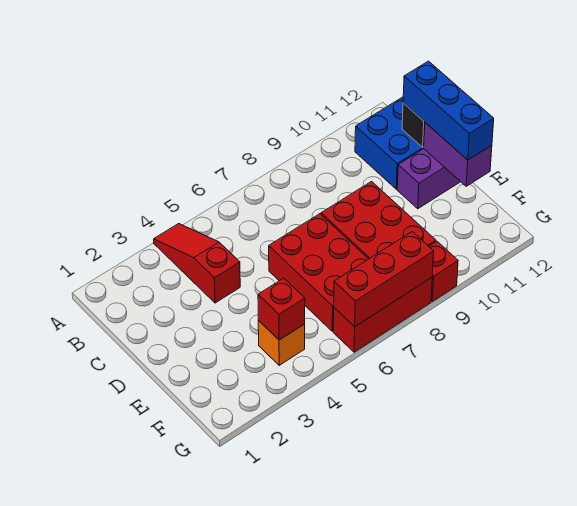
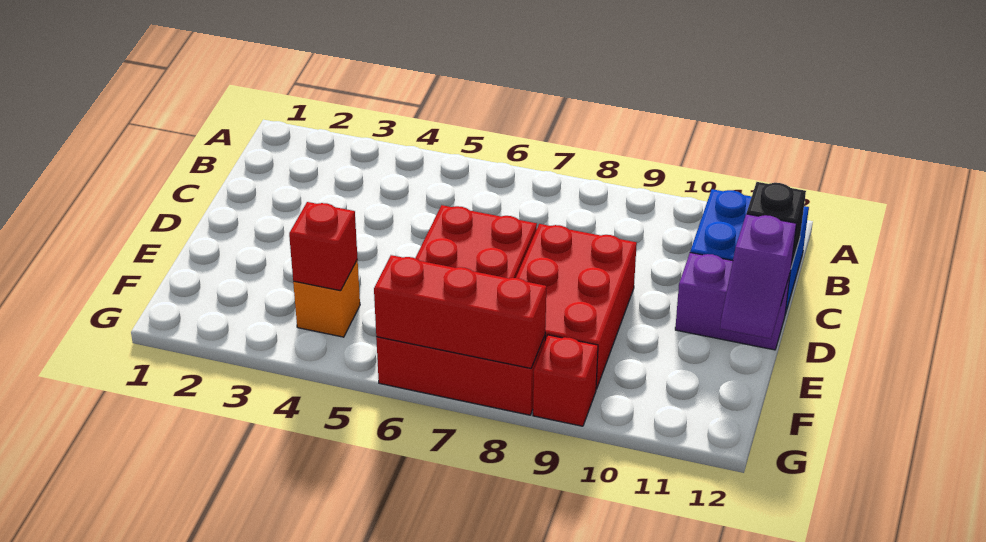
red slope A4:C4 level 1 top C -> none
blue brick C12:E12 level 3 -> none
purple brick D12:E12 level 2 -> purple slope D12:E12 level 2 top D

